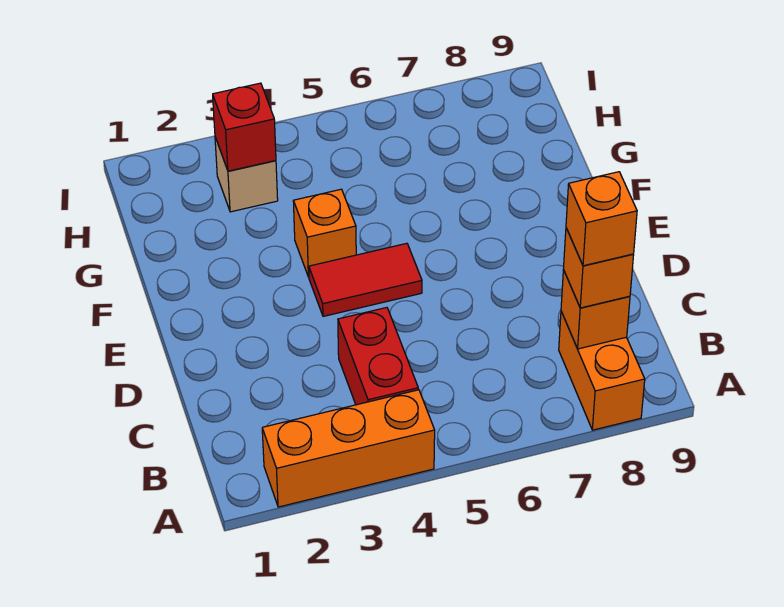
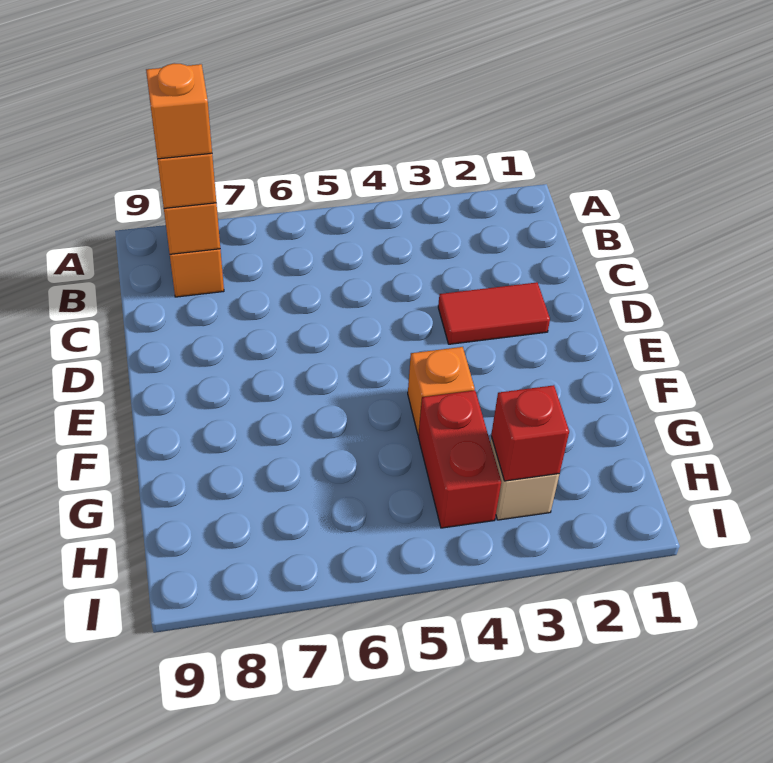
orange brick A2:A4 level 1 -> none
red brick B4:C4 level 1 -> red brick G4:H4 level 1
red tile E4:E5 level 1 -> red tile D2:D3 level 1

